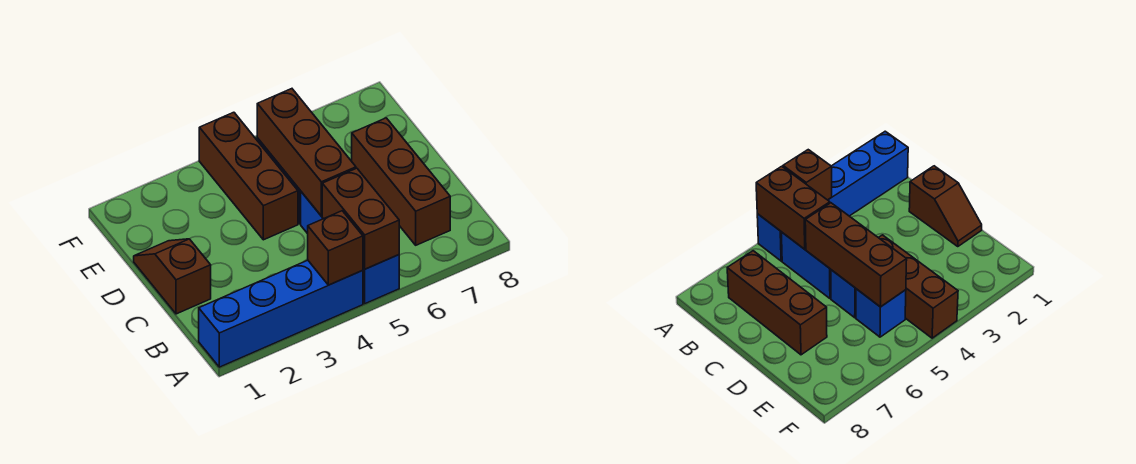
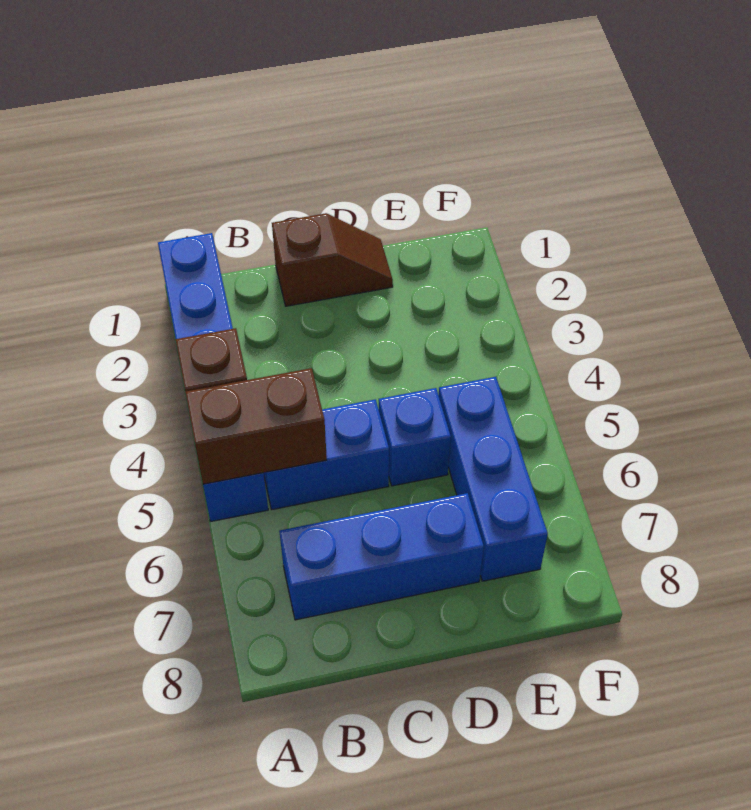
brown brick B7:D7 level 1 -> blue brick B7:D7 level 1
brown brick C5:E5 level 2 -> none
brown brick D4:F4 level 1 -> none
blue brick E5 level 1 -> blue brick E5:E7 level 1

